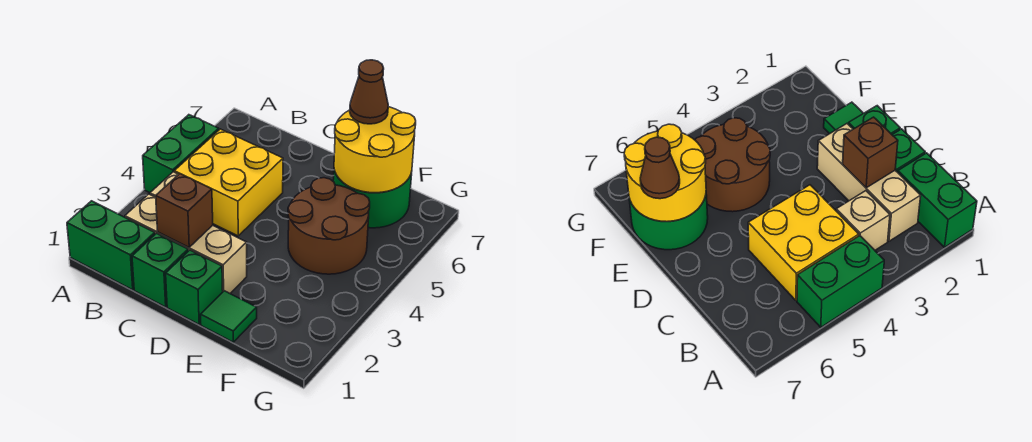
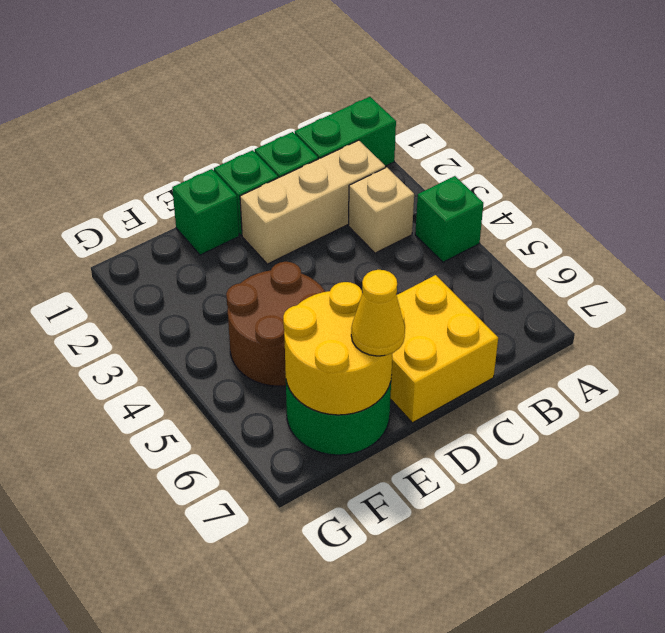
green brick A4:A5 level 1 -> green brick A4 level 1
yellow brick B4:C5 level 1 -> yellow brick C6:D7 level 1
brown brick C2 level 2 -> none
green tile E1 level 1 -> green brick E1 level 1
brown cone E7 level 3 -> yellow cone E7 level 3

